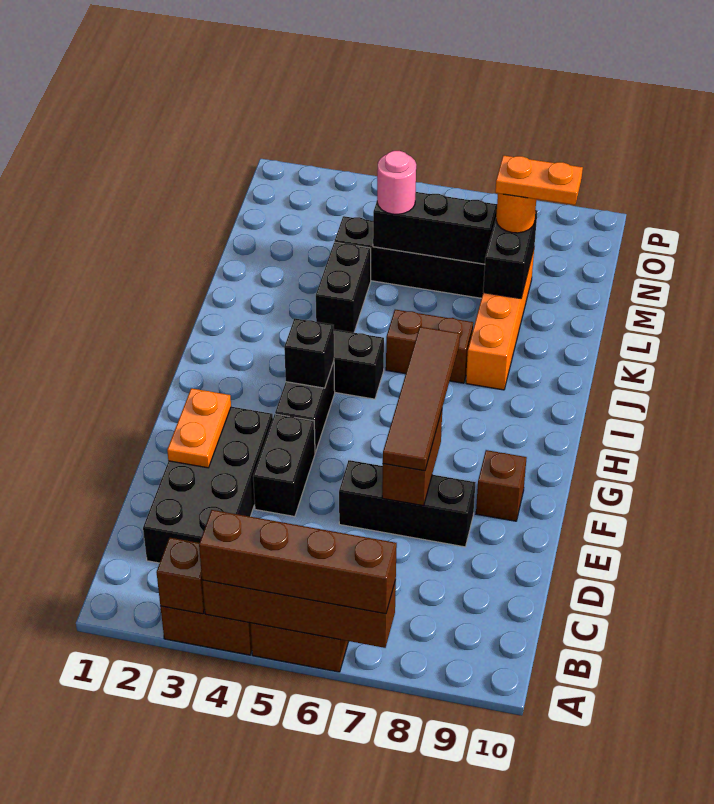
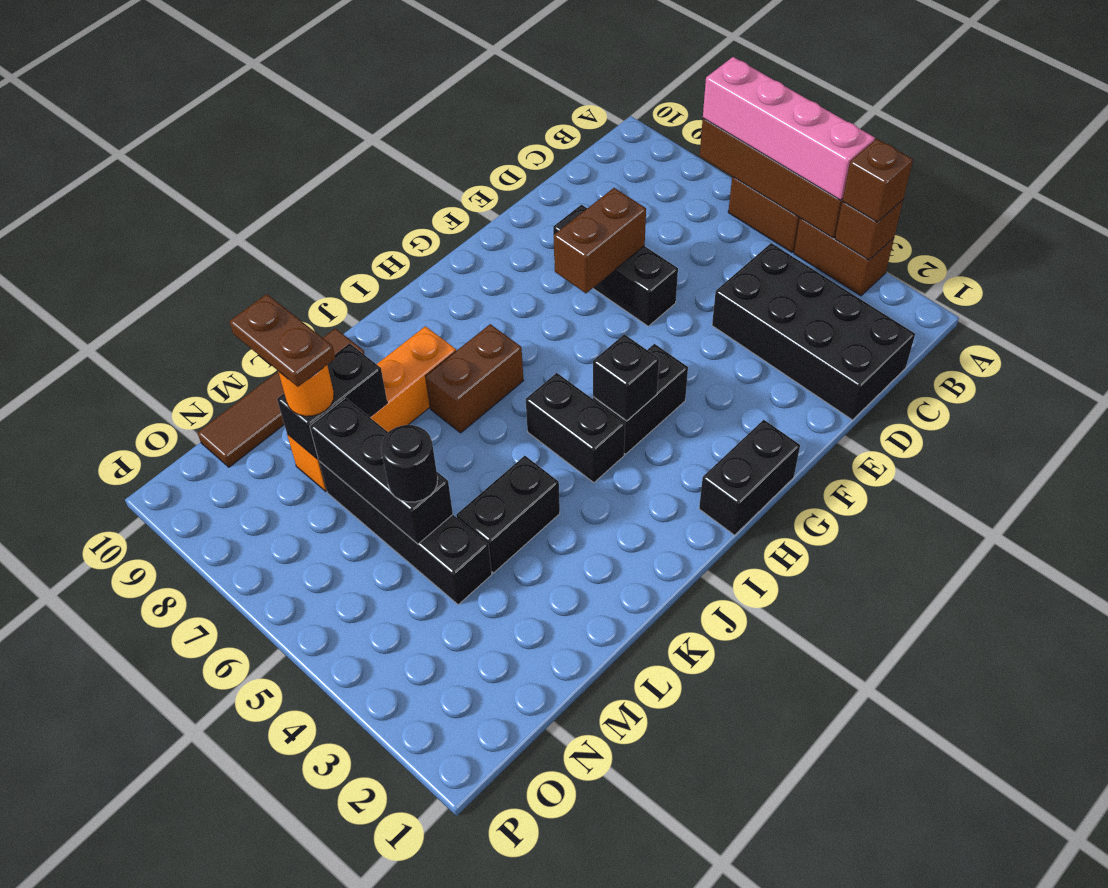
brown brick A4:A7 level 3 -> pink brick A4:A7 level 3
black brick C2:F3 level 1 -> black brick C1:D4 level 1
orange plate E2:F2 level 2 -> none
black brick E4:F4 level 1 -> black brick G1:H1 level 1
brown tile E7:H7 level 3 -> brown tile K10:N10 level 1
brown brick F9 level 1 -> brown brick A3 level 3
brown brick J6:J7 level 1 -> brown brick I7:J7 level 1
pink round brick M5 level 3 -> black round brick M5 level 3
orange plate M8:M9 level 4 -> brown plate M8:M9 level 4

